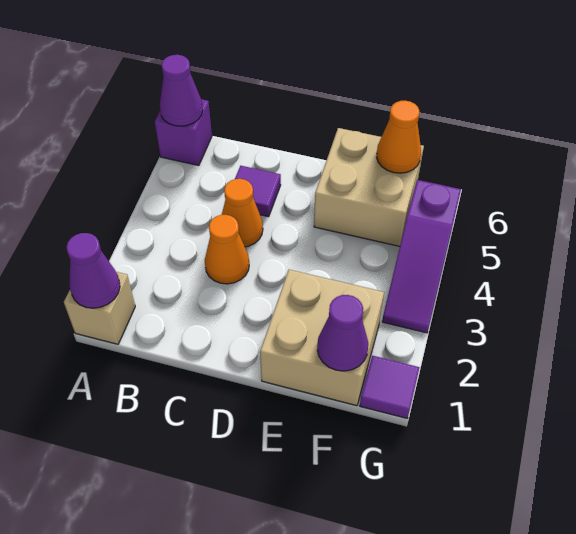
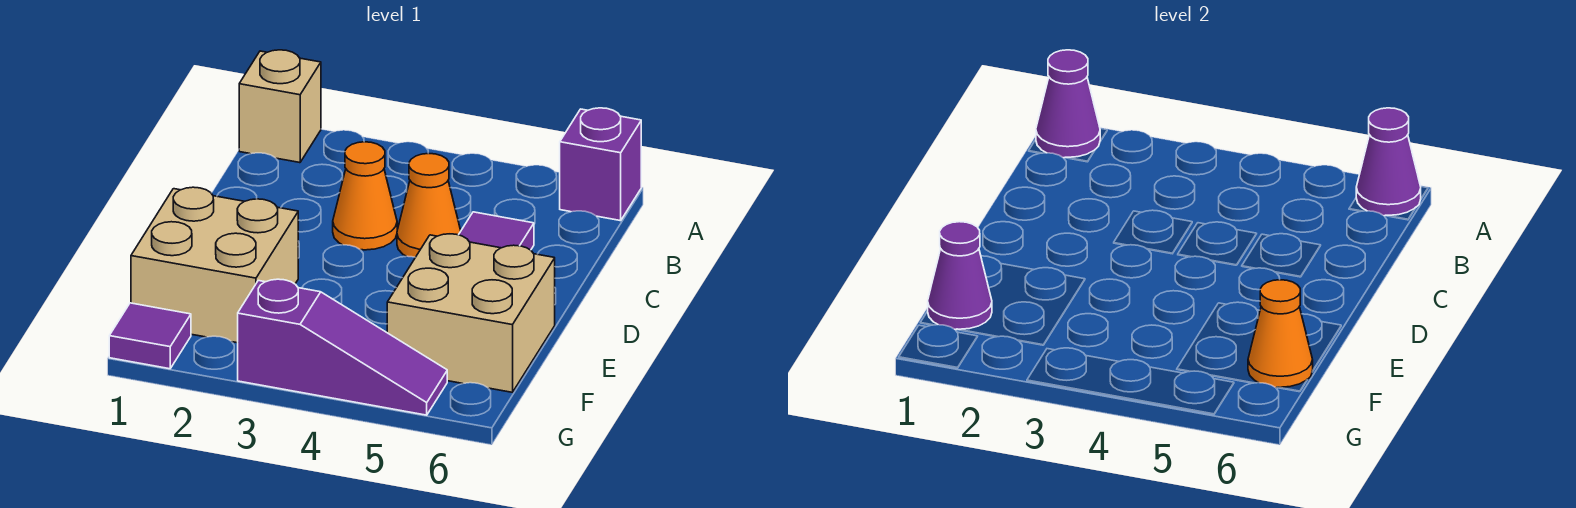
purple slope G3:G5 level 1 top 5 -> purple slope G3:G5 level 1 top 3

